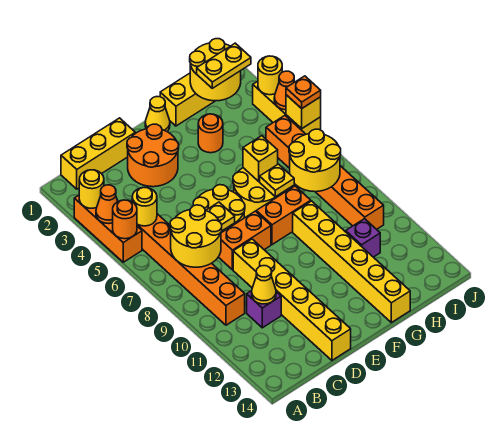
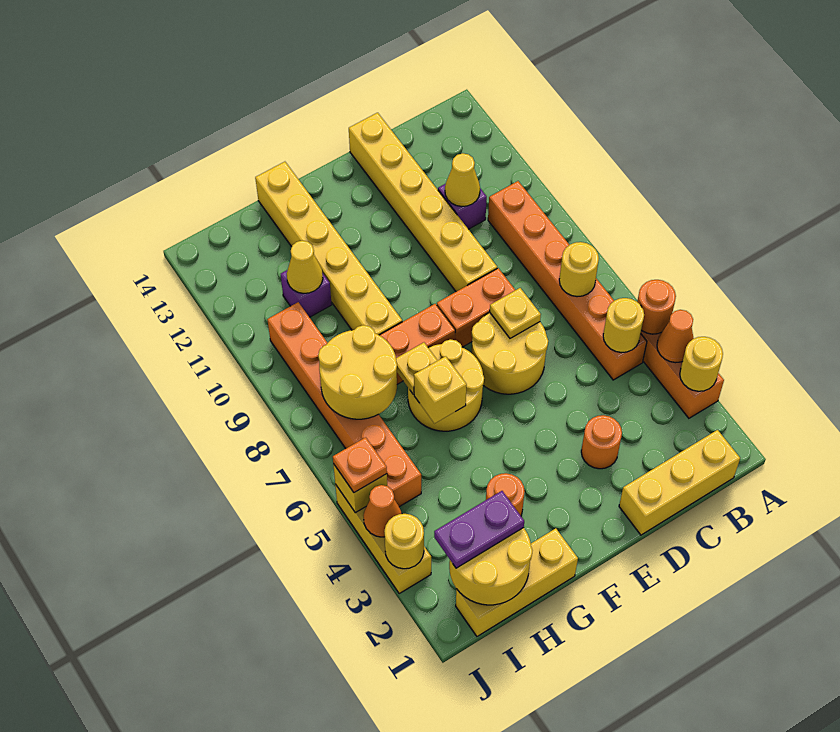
yellow round brick B7:C8 level 2 -> yellow round brick B7 level 2
orange round brick D2:E3 level 1 -> orange round brick D3 level 1
yellow cone F1 level 1 -> yellow cone H11 level 2
yellow plate H2:I2 level 3 -> purple plate H2:I2 level 3

